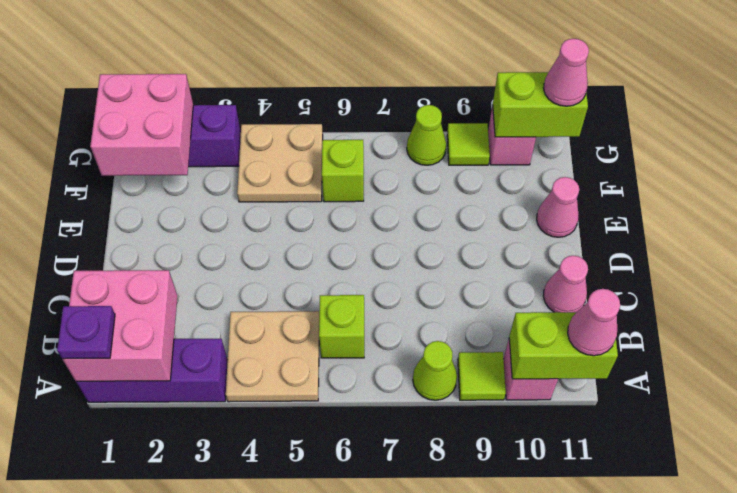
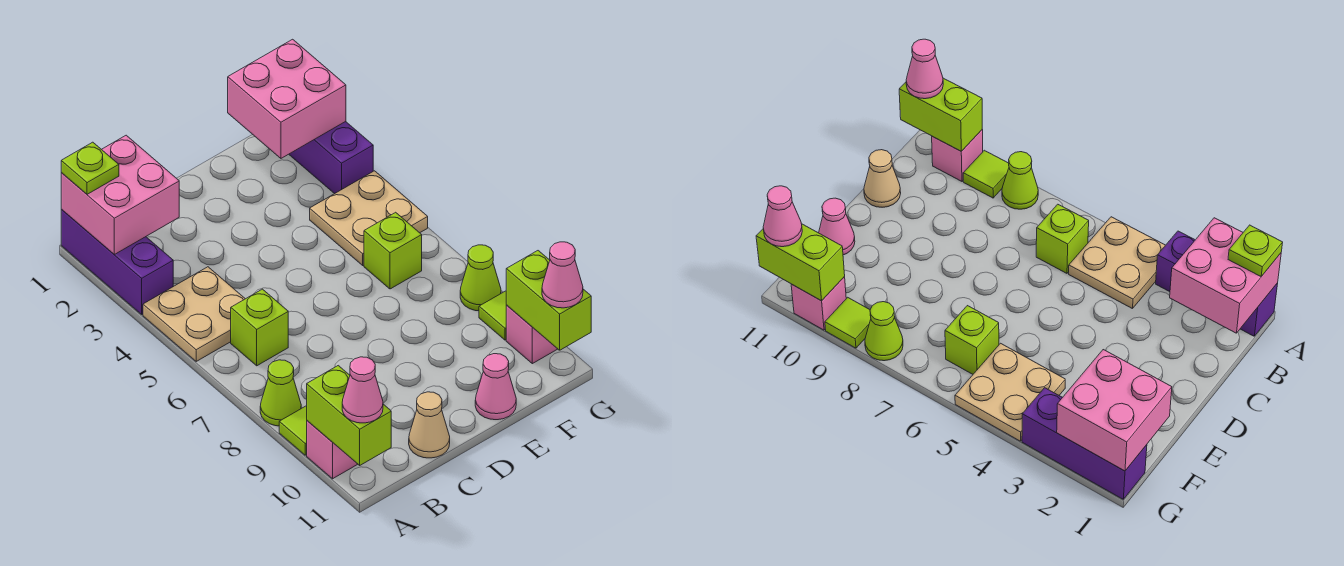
purple plate A1 level 3 -> lime plate A1 level 3
pink cone C11 level 1 -> tan cone C11 level 1

